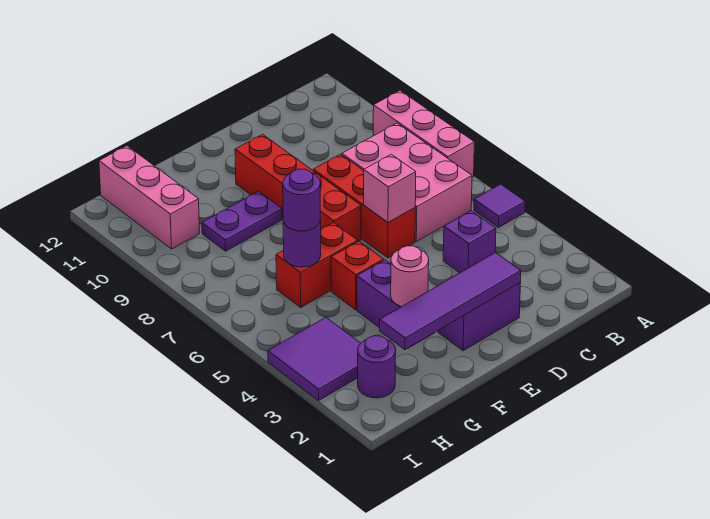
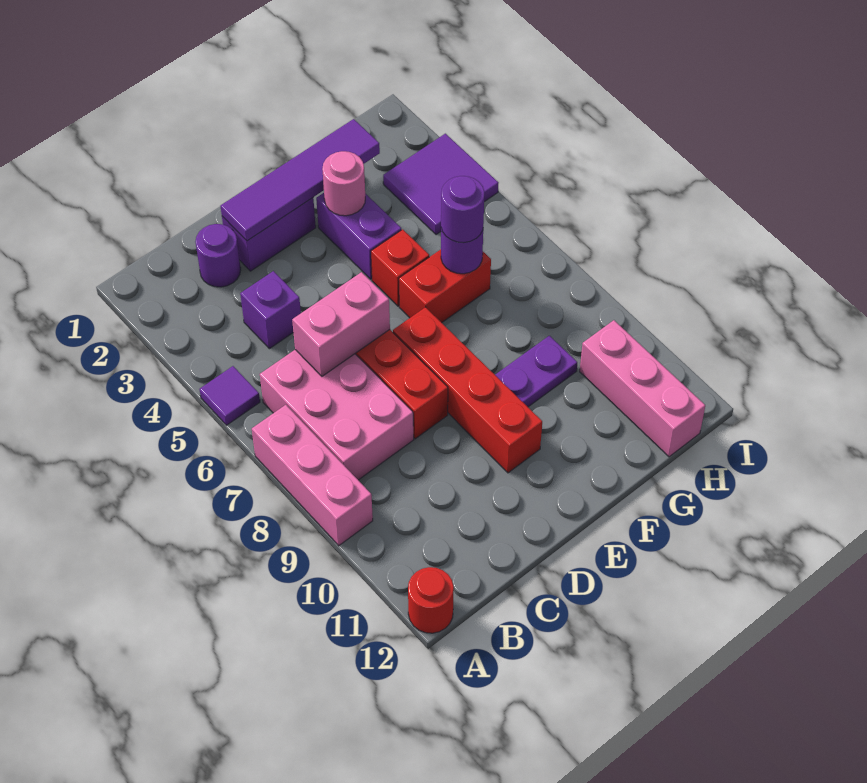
none -> red round brick A12 level 1
pink brick D6 level 2 -> pink brick C6:D6 level 2
purple round brick H2 level 1 -> purple round brick C2 level 1

